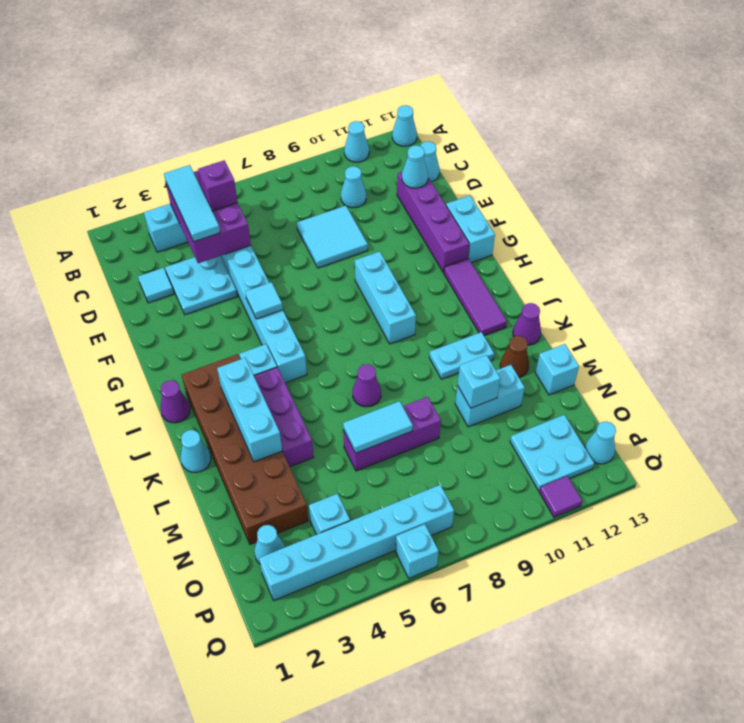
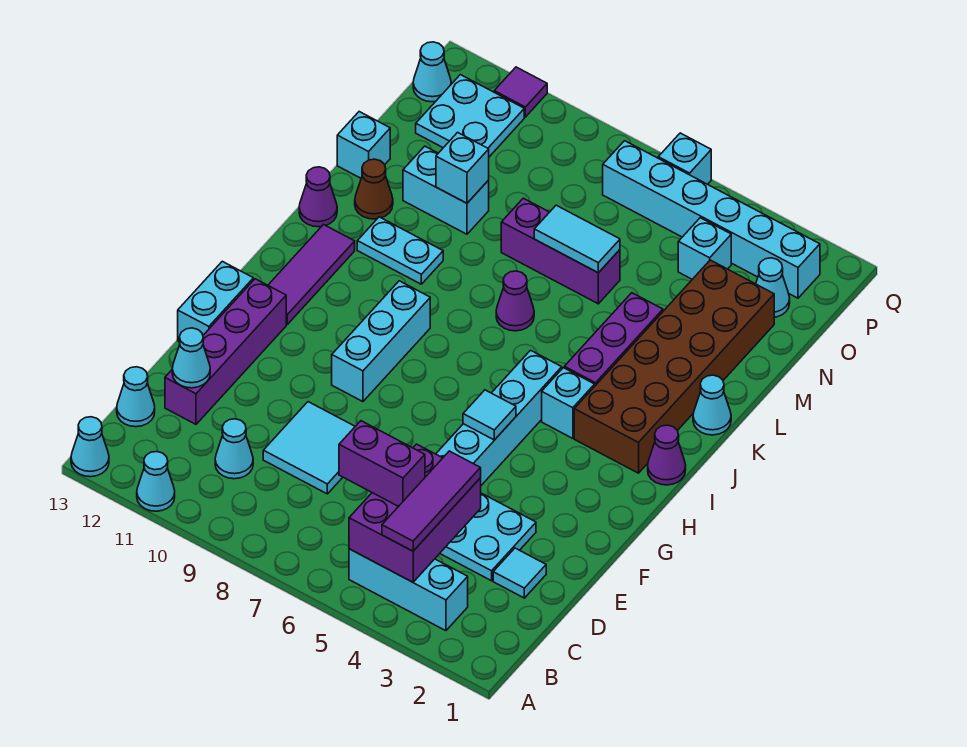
cyan tile B4:D4 level 3 -> purple tile B4:D4 level 3
purple brick C5 level 3 -> purple brick C5:C6 level 3
cyan brick J3:L3 level 2 -> none

